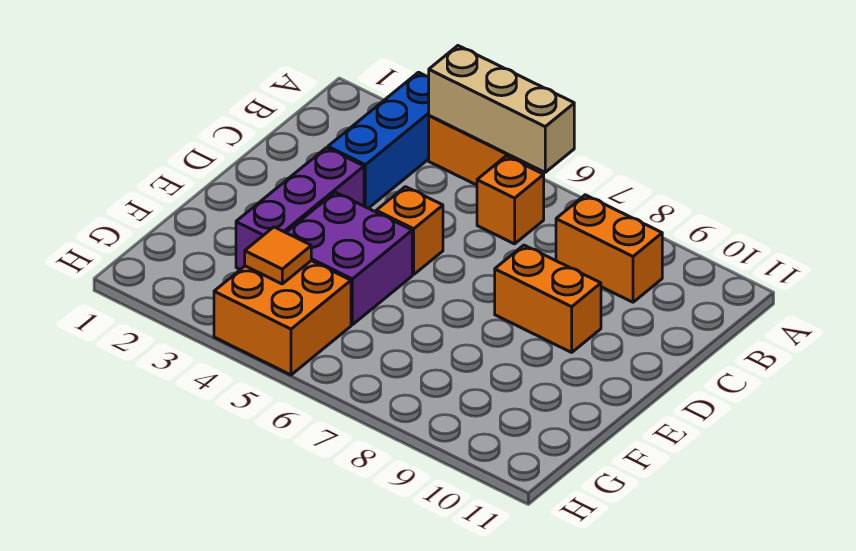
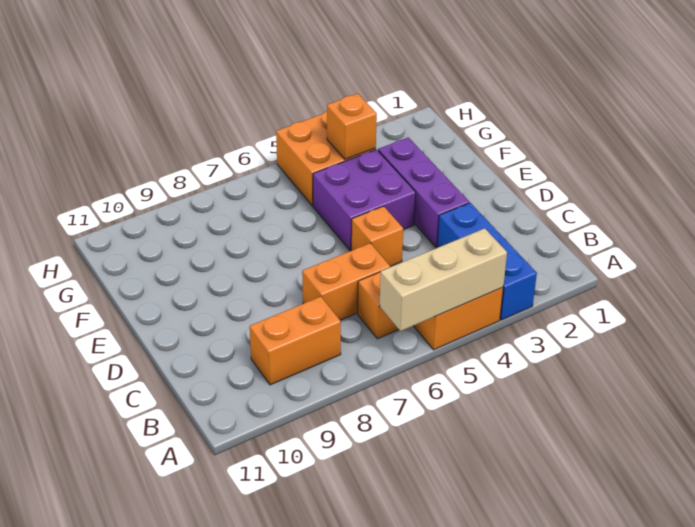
orange brick D8:D9 level 1 -> orange brick C6:C7 level 1
orange tile G4 level 2 -> orange brick G4 level 2

